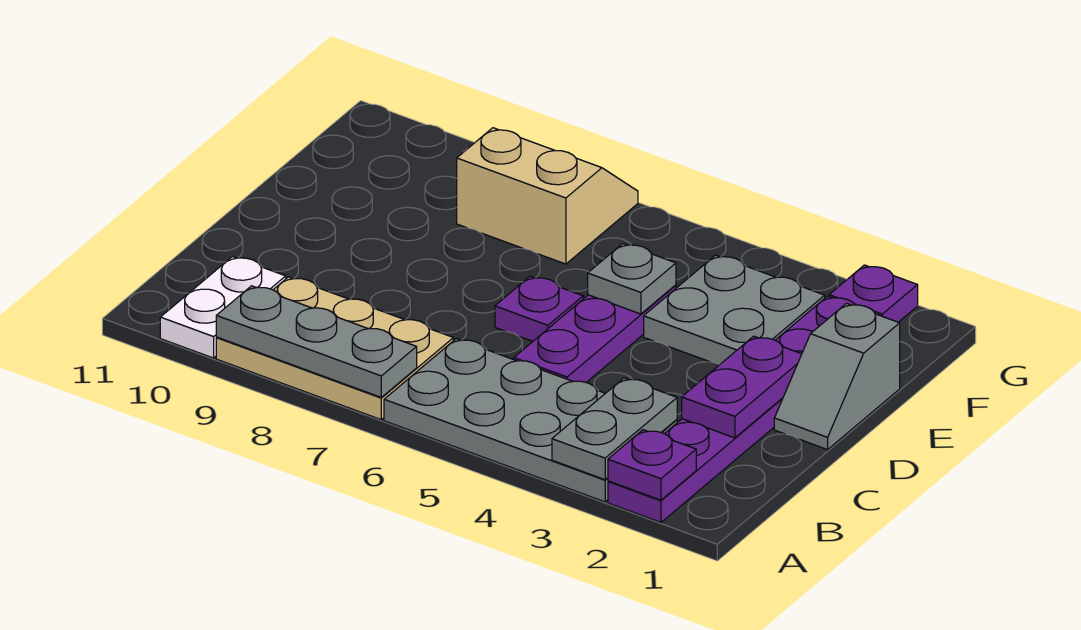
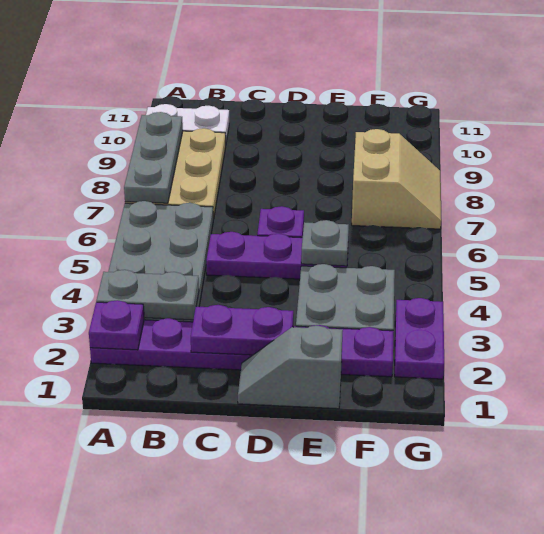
purple plate G2 level 1 -> purple plate G2:G3 level 1

